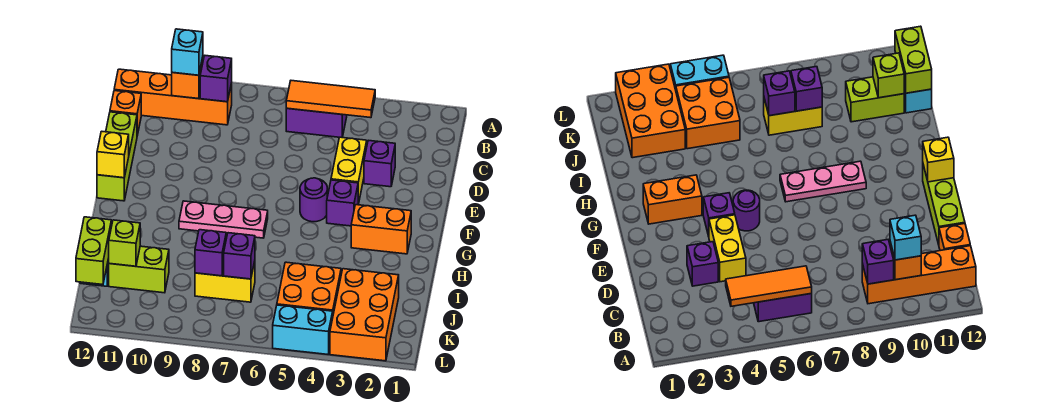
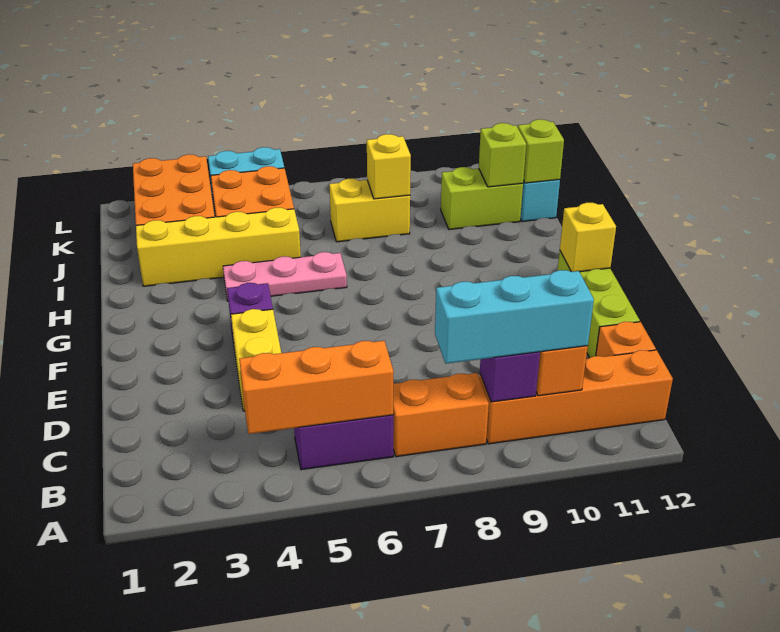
orange tile B4:B6 level 2 -> orange brick B4:B6 level 2
cyan brick B10 level 3 -> cyan brick B8:B10 level 3
purple brick D3 level 1 -> none
purple round brick F5 level 1 -> none
orange brick G2:G3 level 1 -> orange brick B7:B8 level 1
pink plate G7:G9 level 1 -> pink plate H4:H6 level 1
none -> yellow brick I2:I5 level 1
purple brick J7 level 2 -> none
purple brick J8 level 2 -> yellow brick J8 level 2
lime brick J12:K12 level 2 -> lime brick J12 level 2

